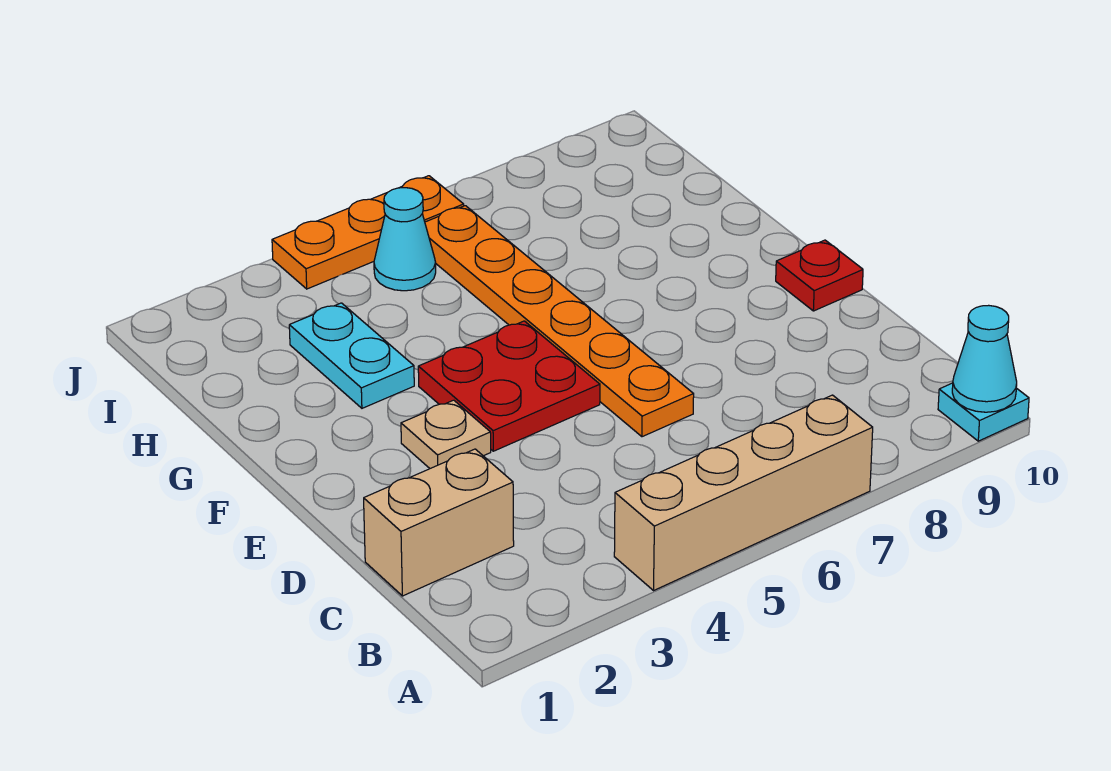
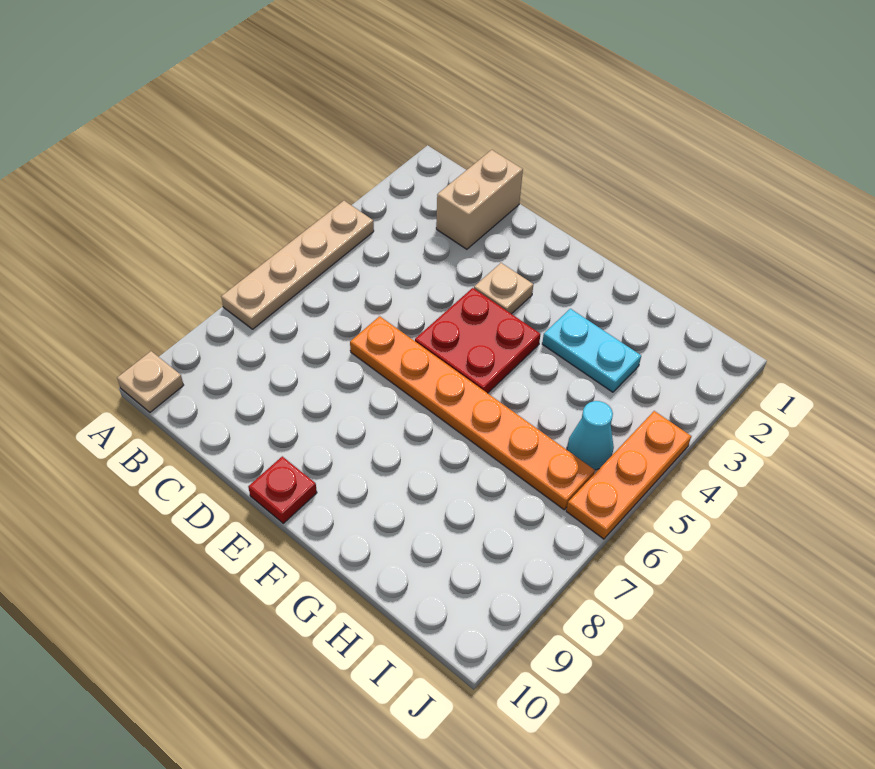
tan brick A4:A7 level 1 -> tan plate A4:A7 level 1
cyan plate A10 level 1 -> tan plate A10 level 1
cyan cone A10 level 2 -> none

